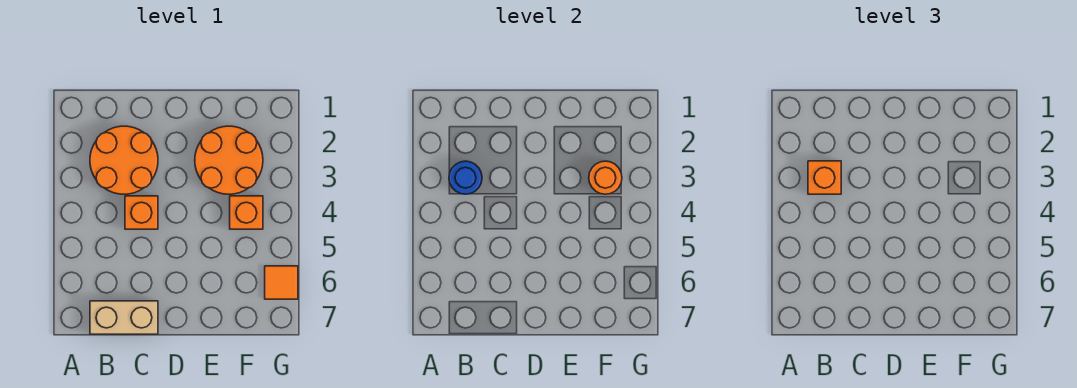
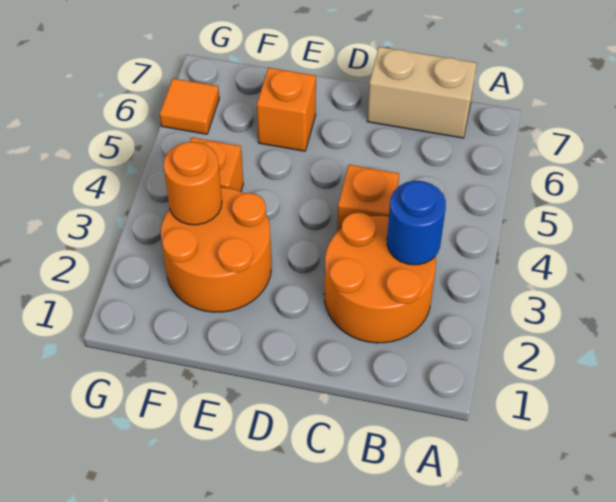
orange brick B3 level 3 -> orange brick E6 level 1

